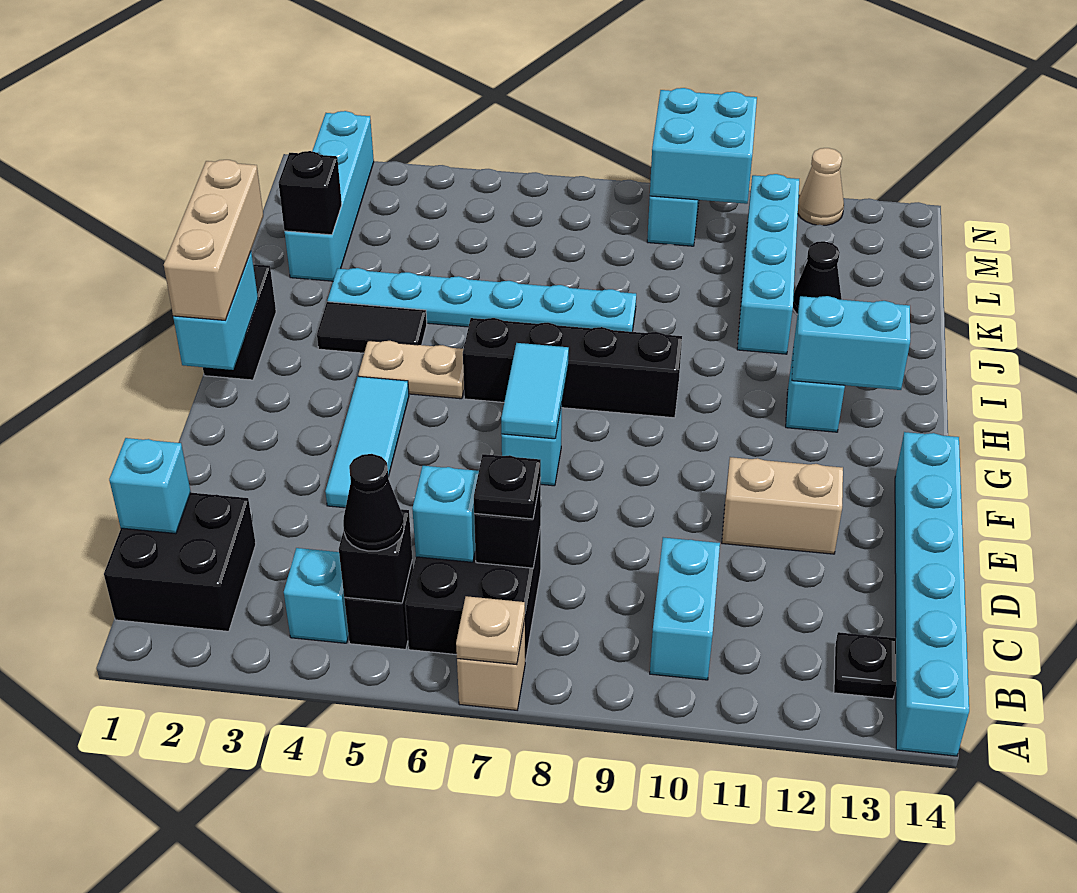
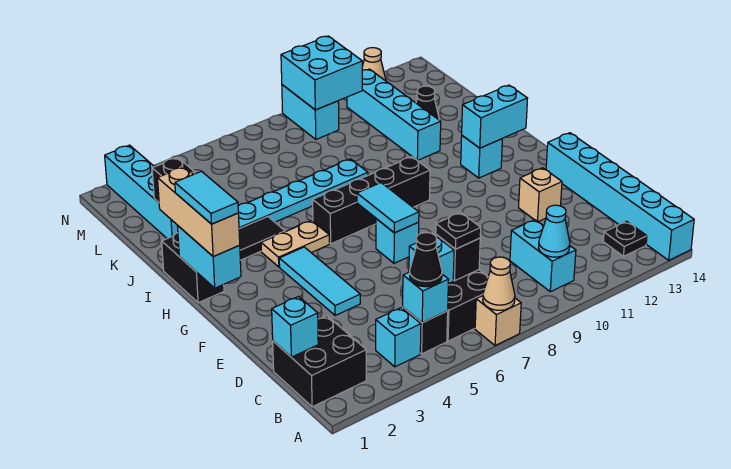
tan plate A7 level 2 -> tan cone A7 level 2
black brick B5 level 2 -> cyan brick B5 level 2
none -> cyan cone B10 level 2
tan brick E11:E12 level 1 -> tan brick E12 level 1
none -> cyan tile G1:H1 level 4

